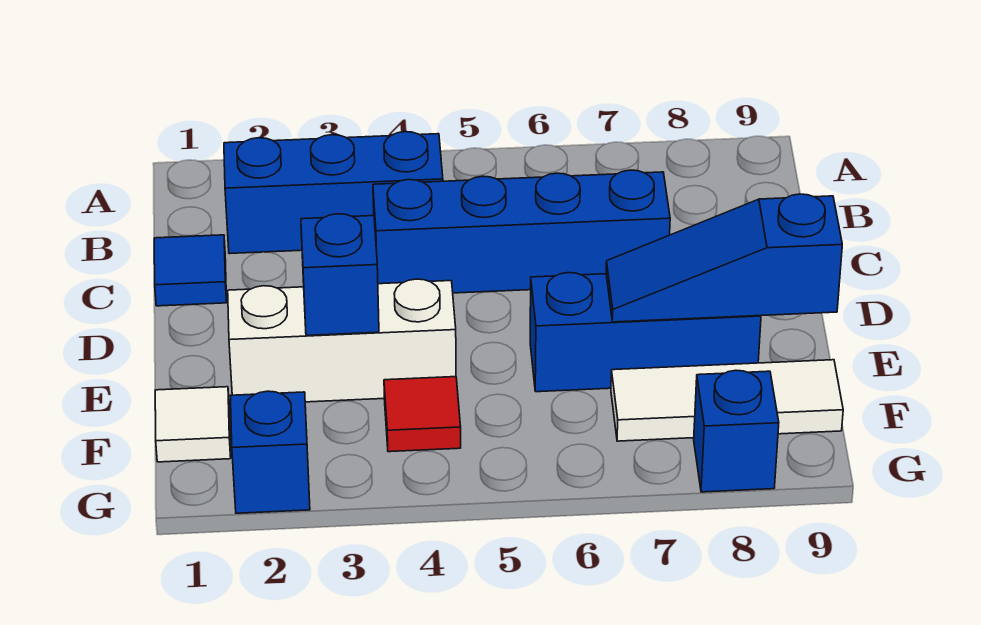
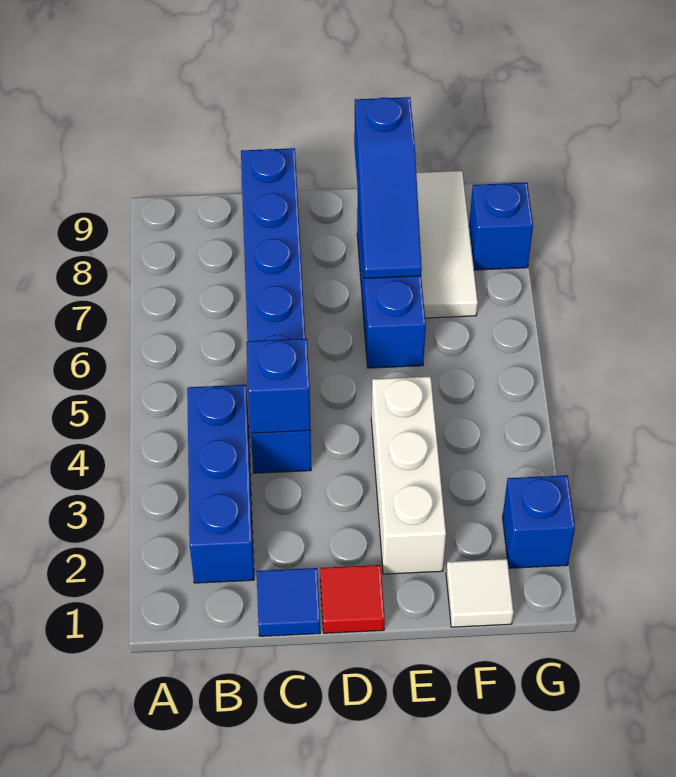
blue brick C4:C7 level 1 -> blue brick C4:C9 level 1
blue brick E3 level 2 -> blue brick C4 level 2
red tile F4 level 1 -> red tile D1 level 1

